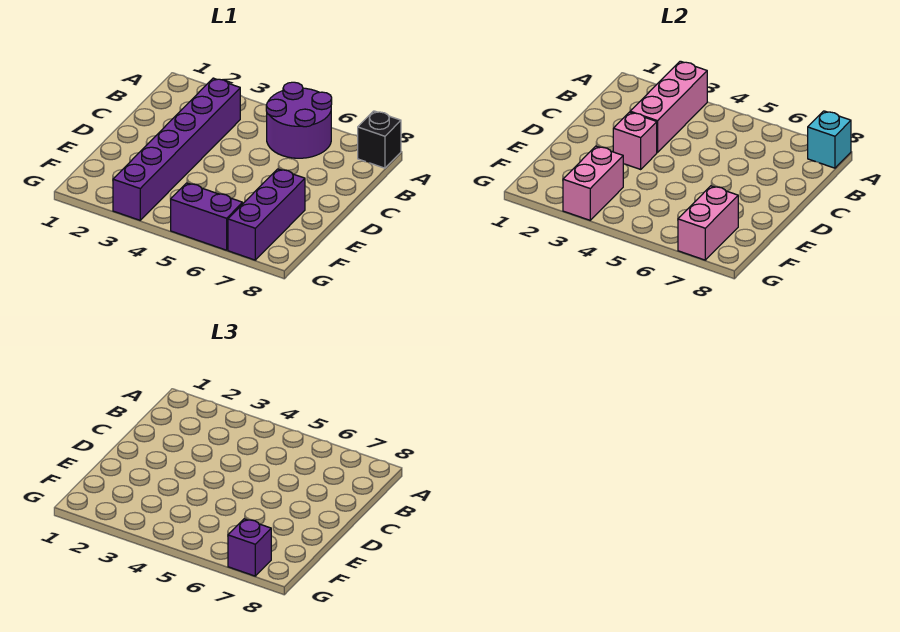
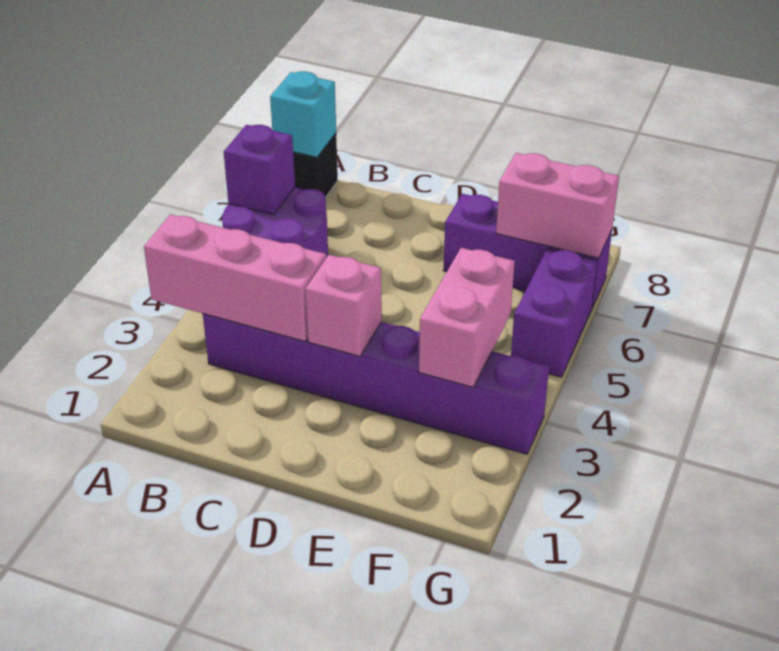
pink brick F3:G3 level 2 -> pink brick F3:F4 level 2
purple brick G7 level 3 -> purple brick A6 level 2

